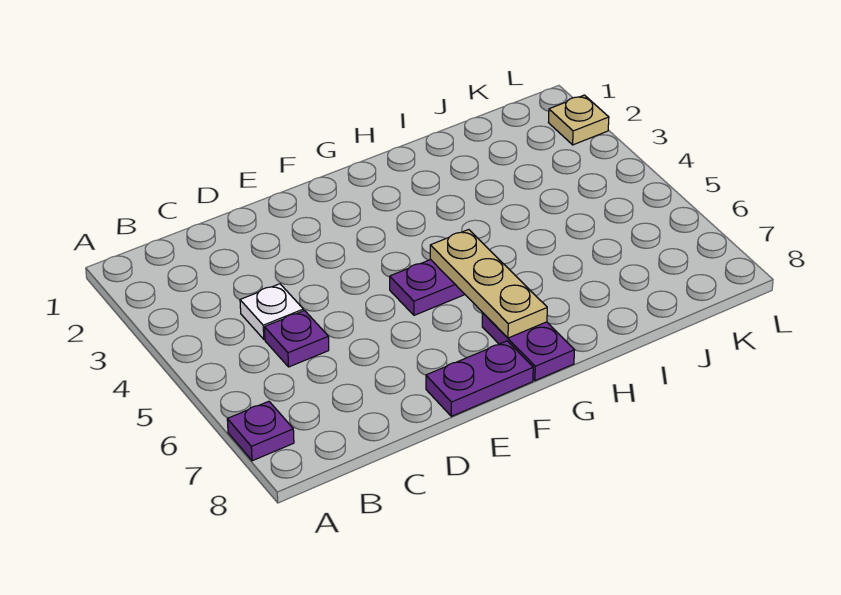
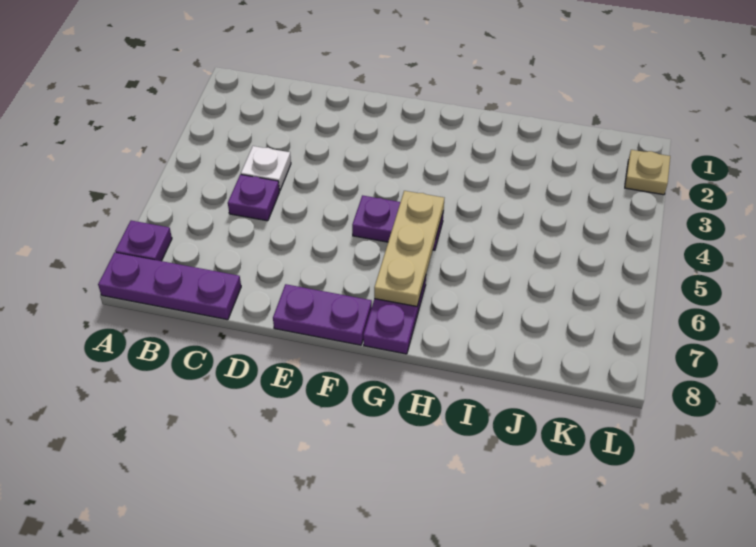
none -> purple plate A8:C8 level 1

